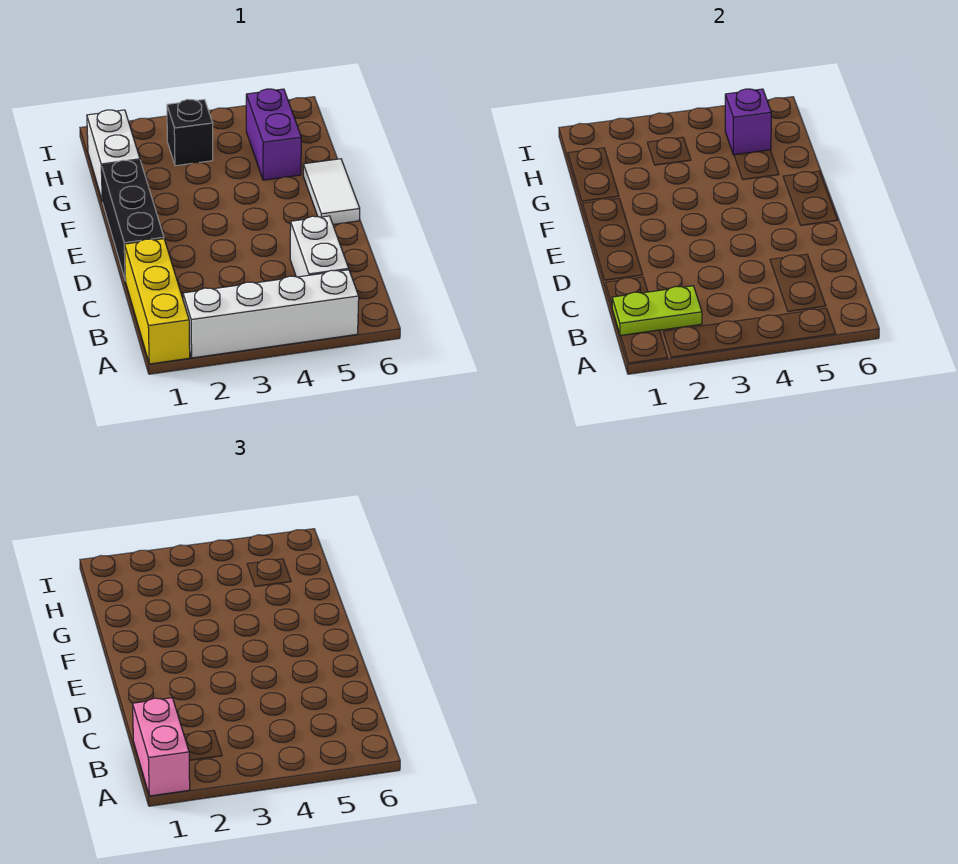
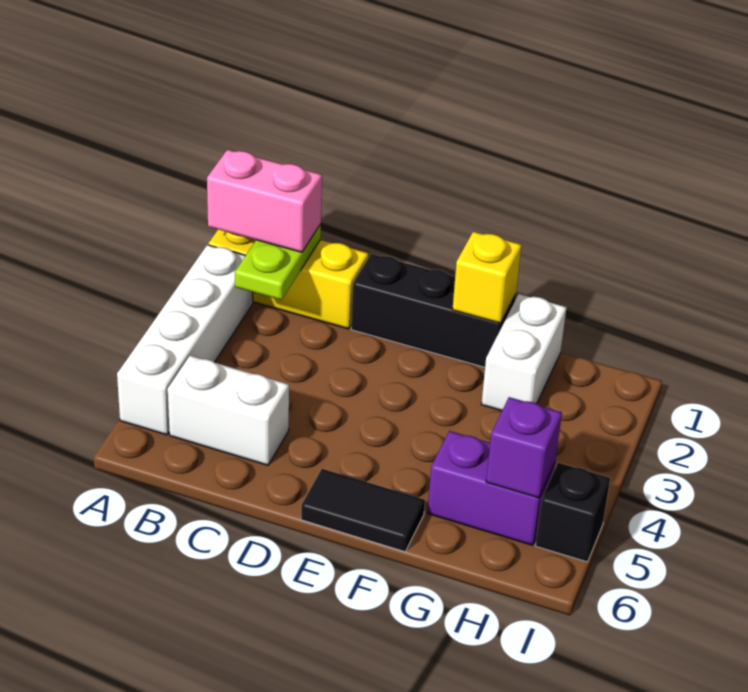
white tile E6:F6 level 1 -> black tile E6:F6 level 1
none -> yellow brick F1 level 2
white brick G1:H1 level 1 -> white brick G1:G2 level 1
black brick H3 level 1 -> black brick I5 level 1

